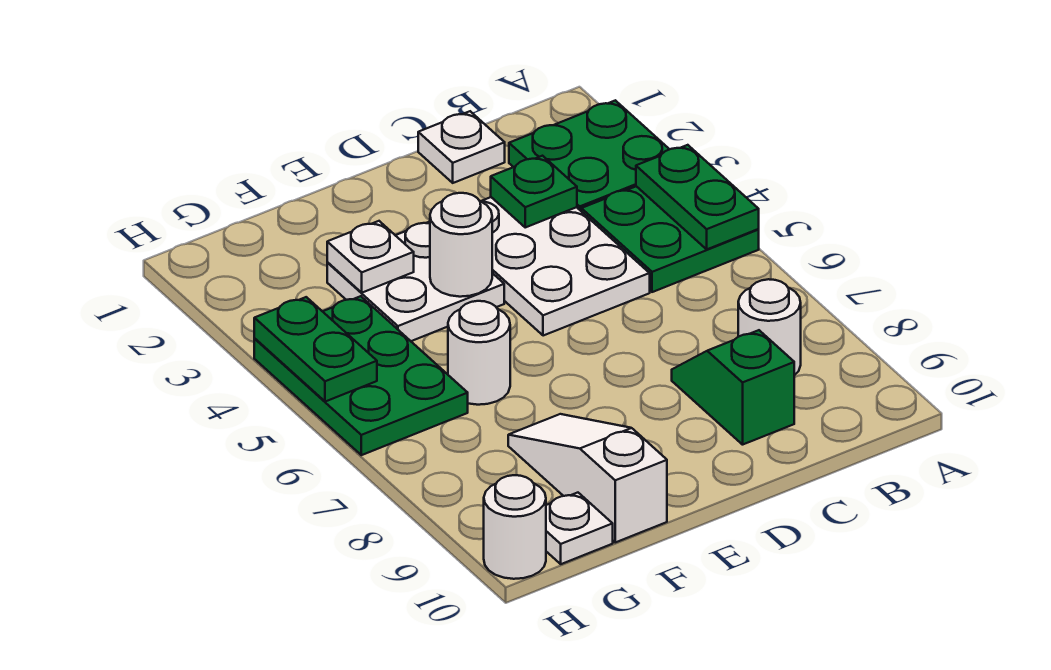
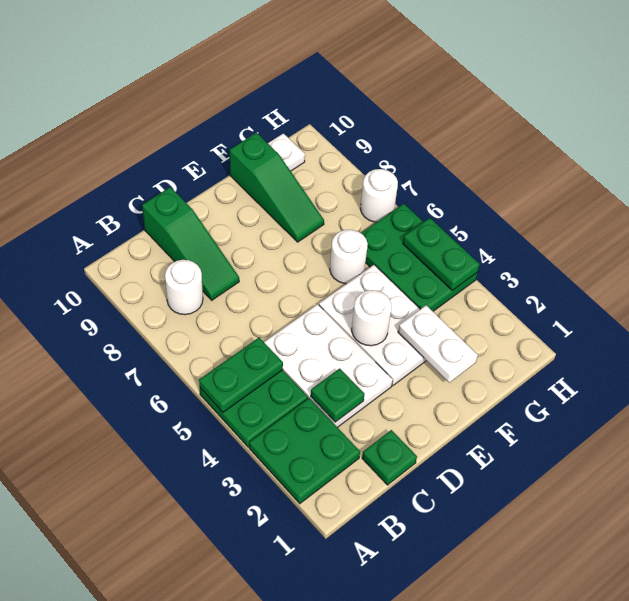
green plate A4:A5 level 2 -> green plate A5:B5 level 2
white plate C1 level 1 -> green plate C1 level 1
green slope C8:C9 level 1 top 9 -> green slope C8:C10 level 1 top 10
white plate E3:F4 level 1 -> white plate E3:F5 level 1
white plate F3 level 2 -> white plate F2:F3 level 2
white slope F8:F10 level 1 top 10 -> green slope F8:F10 level 1 top 10
white round brick H10 level 1 -> white round brick H7 level 1

